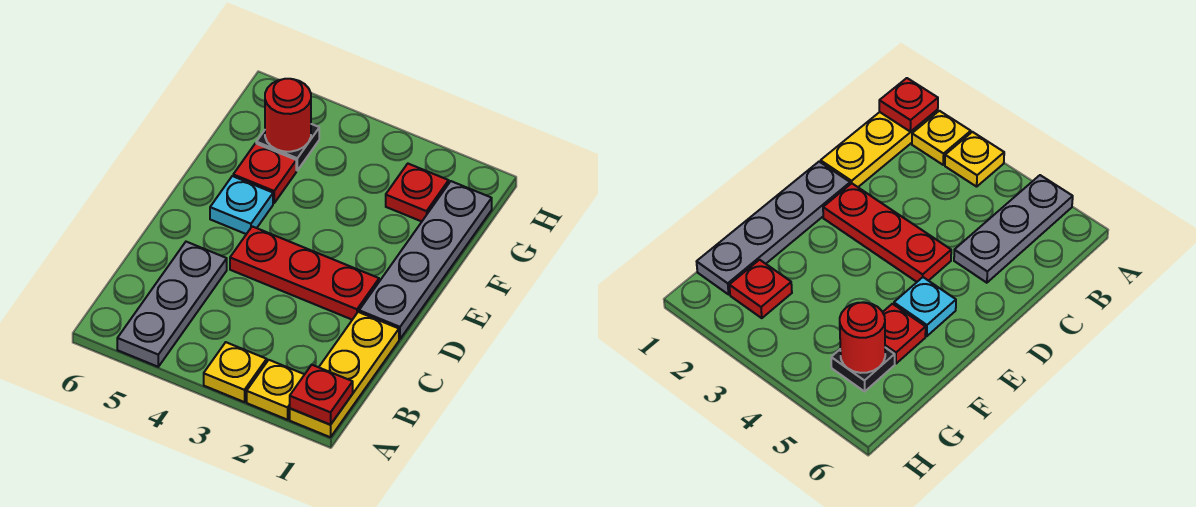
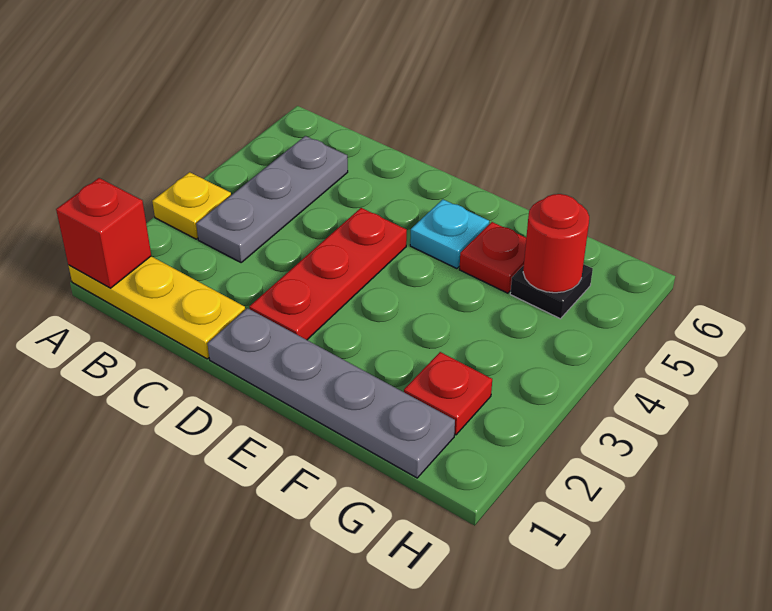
red plate A1 level 2 -> red brick A1 level 2
yellow plate A2 level 1 -> none
grey plate A5:C5 level 1 -> grey plate B3:B5 level 1

